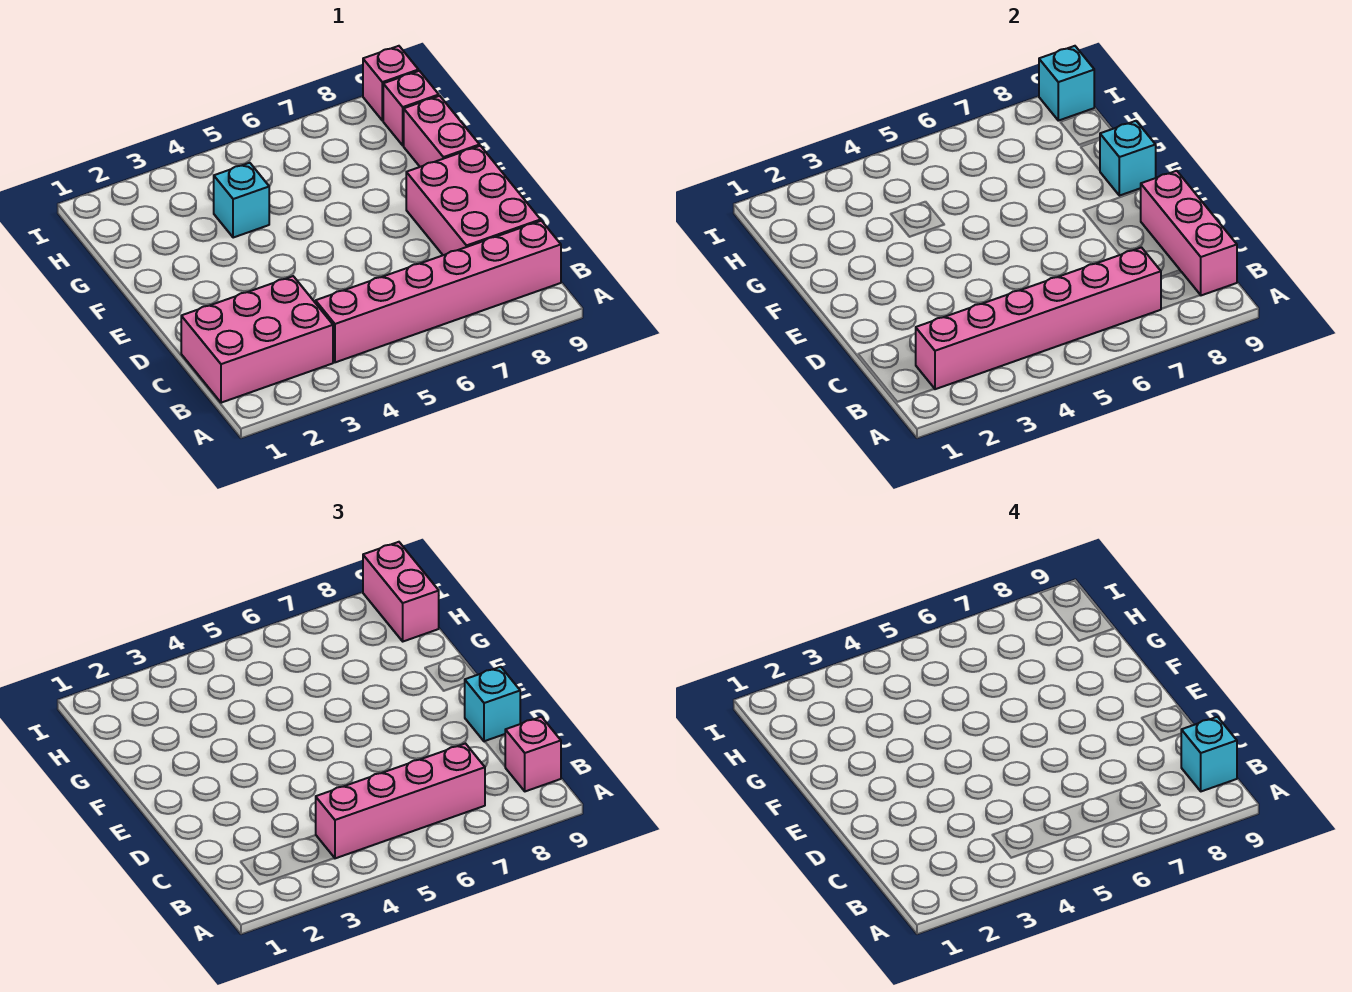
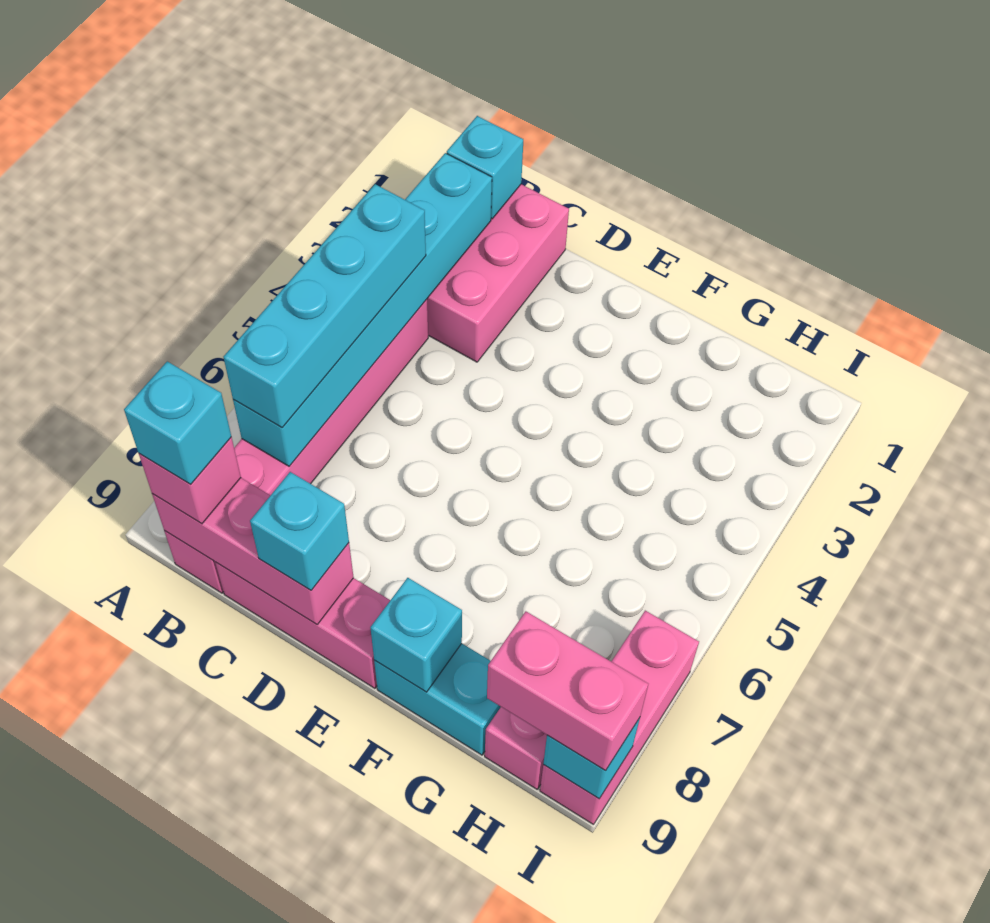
pink brick B2:B7 level 2 -> cyan brick B2:B7 level 2
pink brick B4:B7 level 3 -> cyan brick B4:B7 level 3
pink brick C8:E9 level 1 -> pink brick C9:E9 level 1
pink brick F9:G9 level 1 -> cyan brick F9:G9 level 1
cyan brick G4 level 1 -> cyan brick B1 level 2
pink brick I9 level 1 -> pink brick I7:I9 level 1

